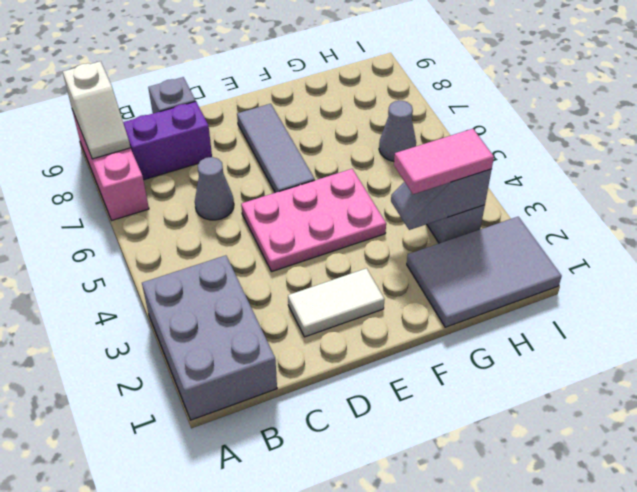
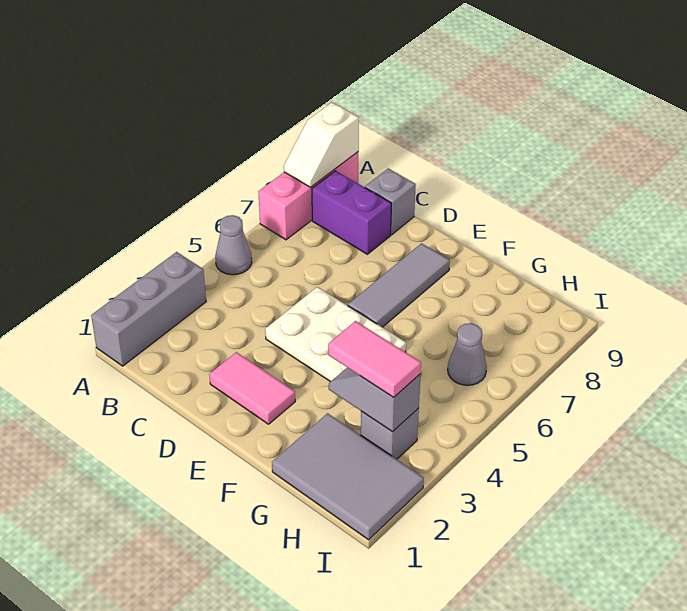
grey brick A1:B3 level 1 -> grey brick A1:A3 level 1
grey cone C6 level 1 -> grey cone A5 level 1
white tile D2:E2 level 1 -> pink tile D2:E2 level 1
pink plate D4:F5 level 1 -> white plate D4:F5 level 1

